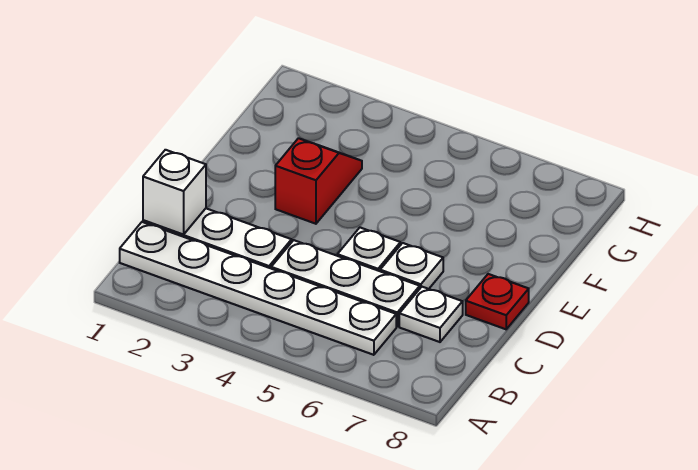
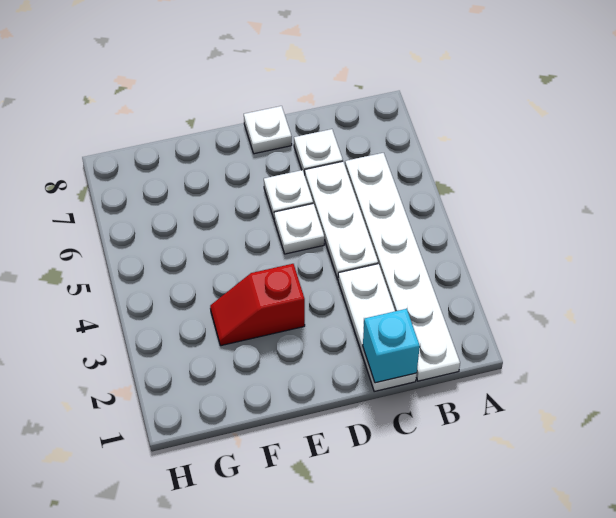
white brick C1 level 2 -> cyan brick C1 level 2
red plate D8 level 1 -> white plate D8 level 1

